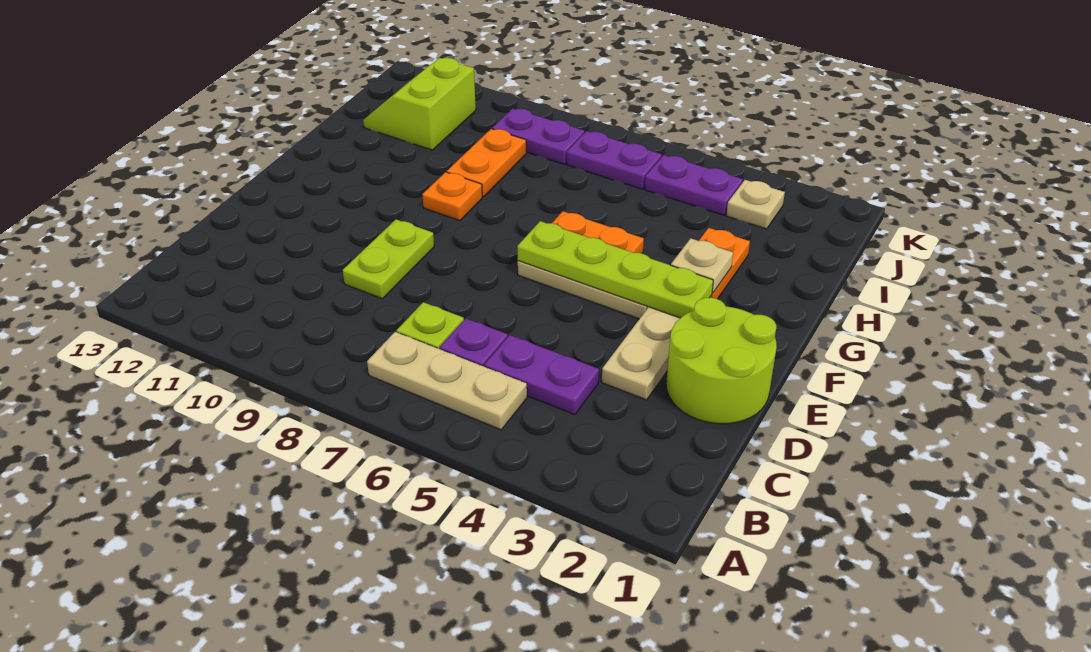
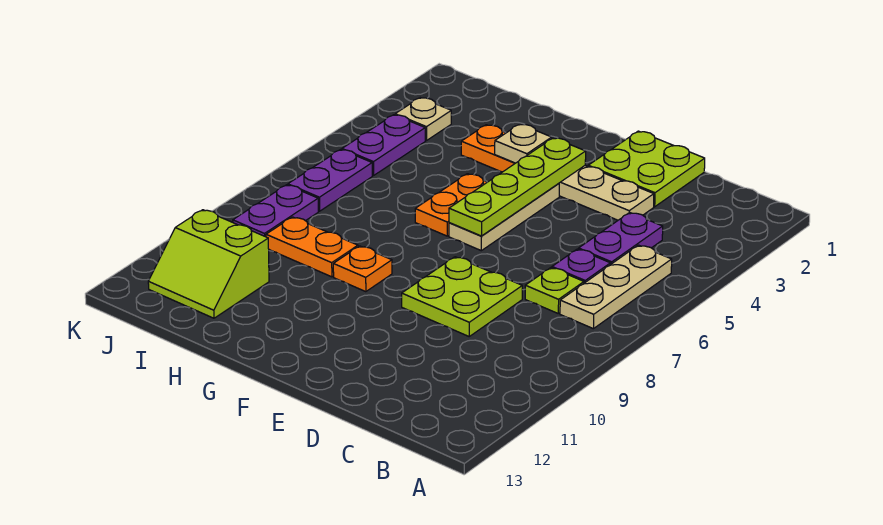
lime round brick D1:E2 level 1 -> lime plate D1:E2 level 1
lime plate D9:E9 level 1 -> lime plate D8:E9 level 1

